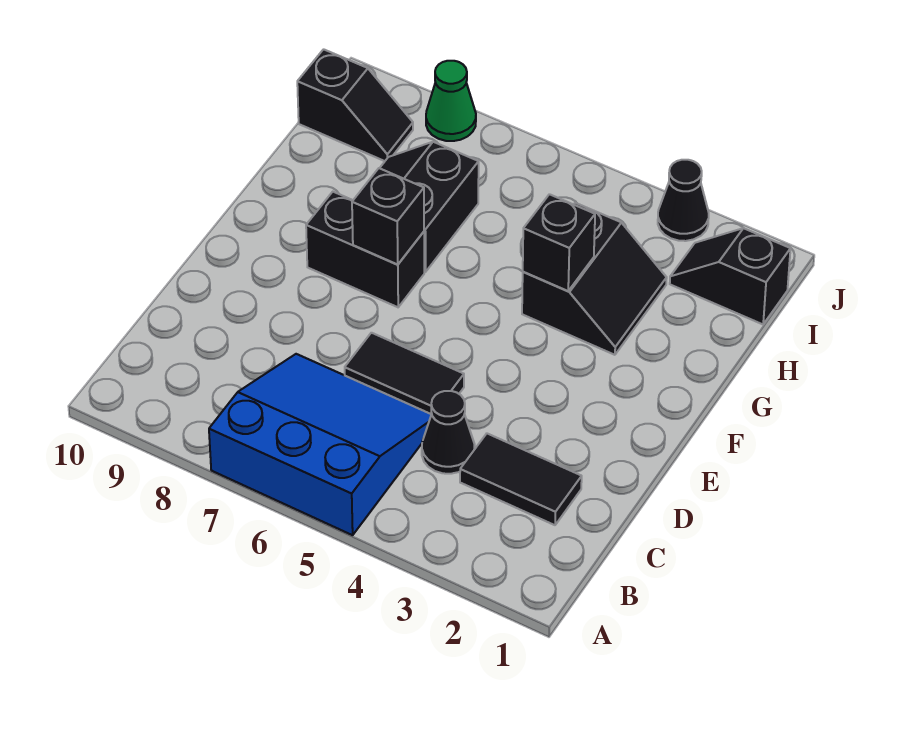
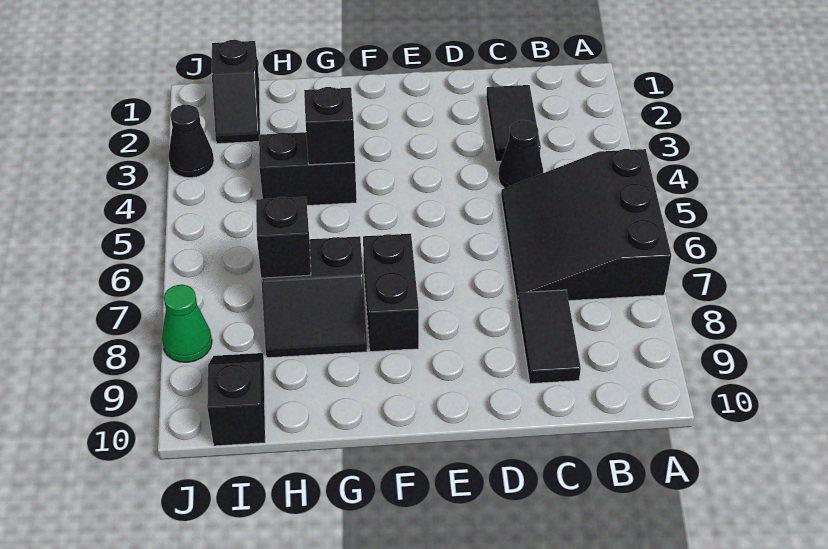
blue slope A5:C7 level 1 top A -> black slope A5:C7 level 1 top A
black tile D5:D6 level 1 -> black tile C8:C9 level 1
black brick F7 level 2 -> black brick H7 level 2

